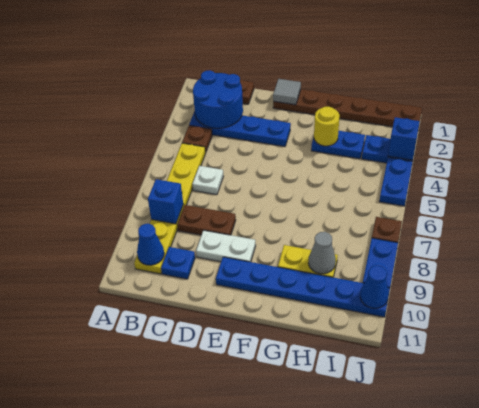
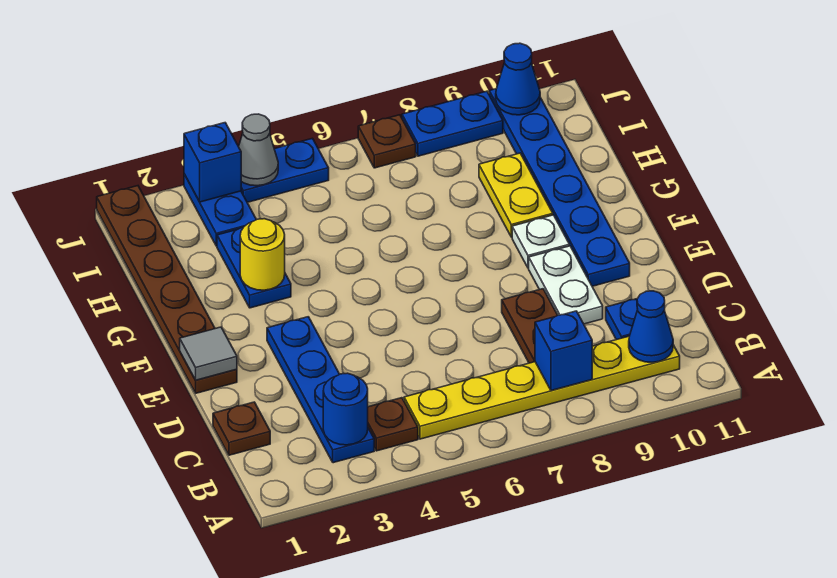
blue round brick B2:C3 level 2 -> blue round brick B3 level 2
white plate C6 level 1 -> white plate F9 level 1
grey cone H9 level 2 -> grey cone J4 level 2

